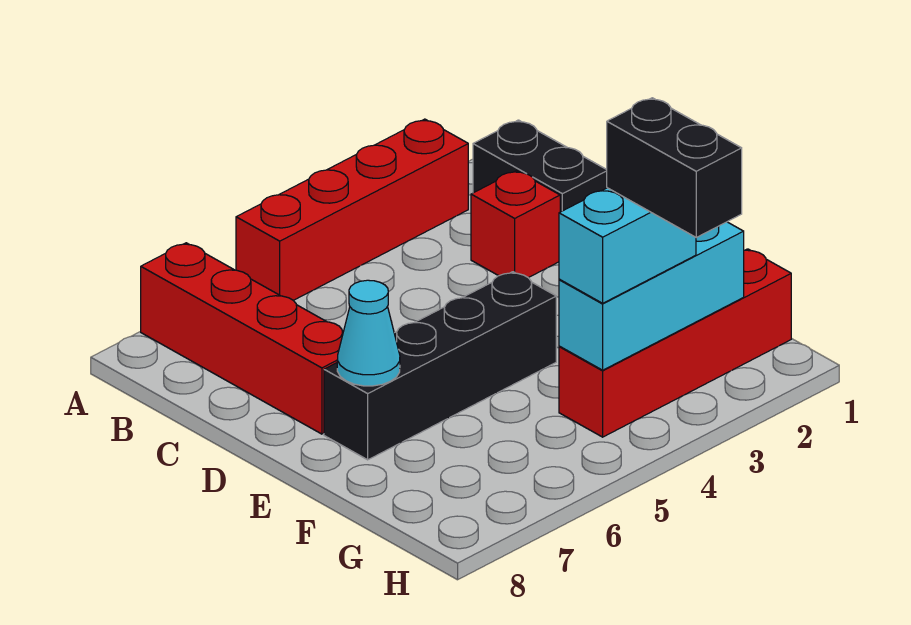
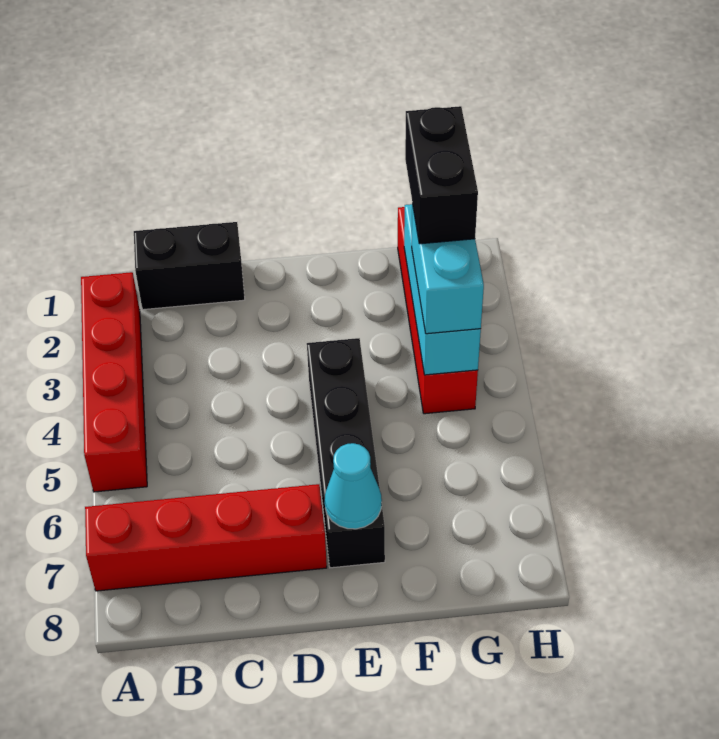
red brick C2 level 1 -> none
black brick G3:H3 level 4 -> black brick G2:G3 level 4

